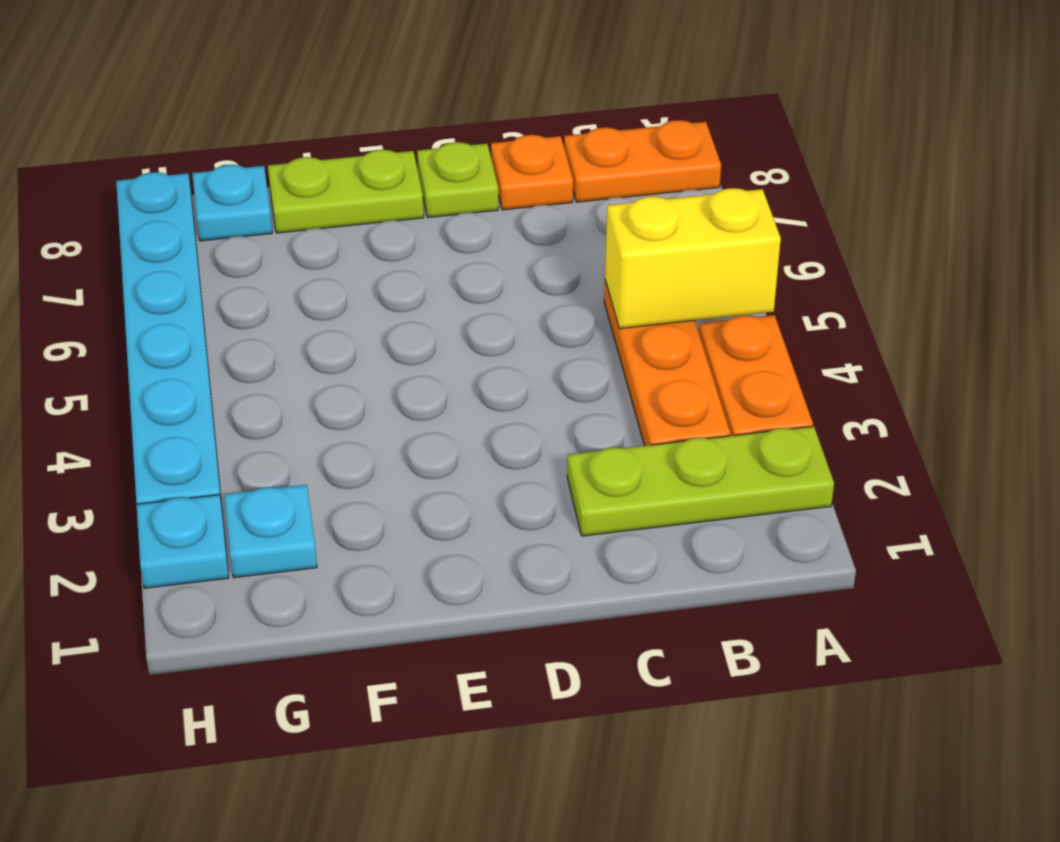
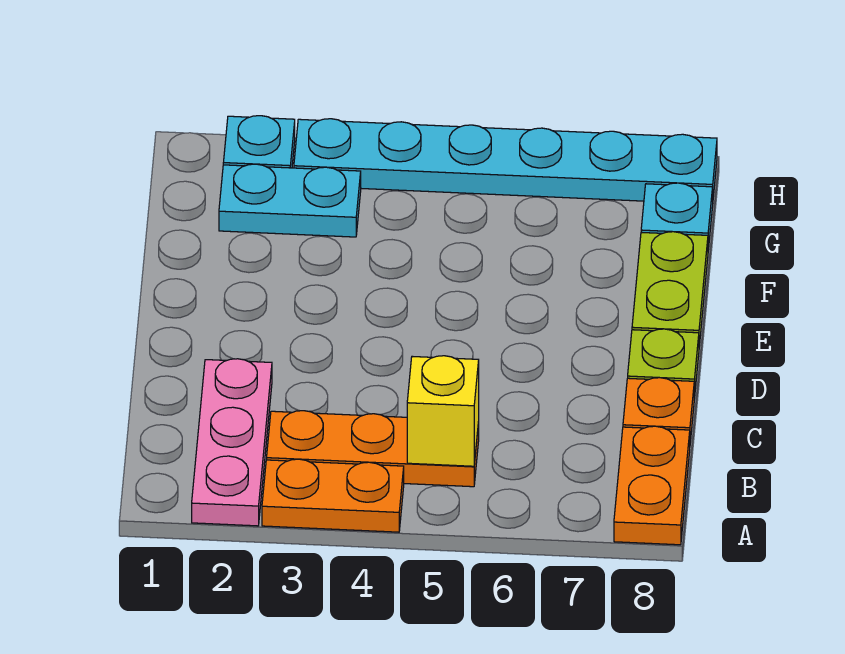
lime plate A2:C2 level 1 -> pink plate A2:C2 level 1
yellow brick A5:B5 level 2 -> yellow brick B5 level 2
cyan plate G2 level 1 -> cyan plate G2:G3 level 1

